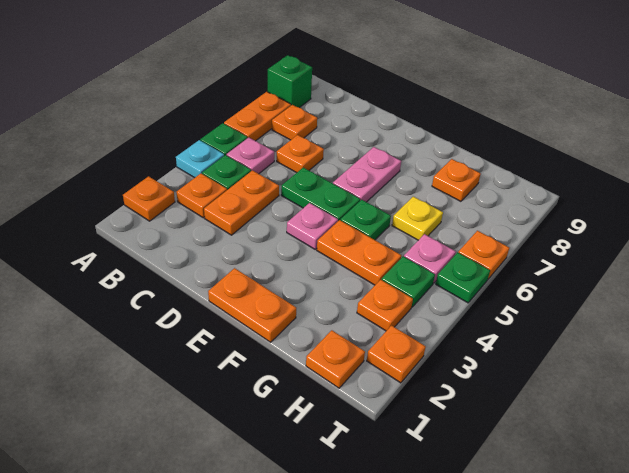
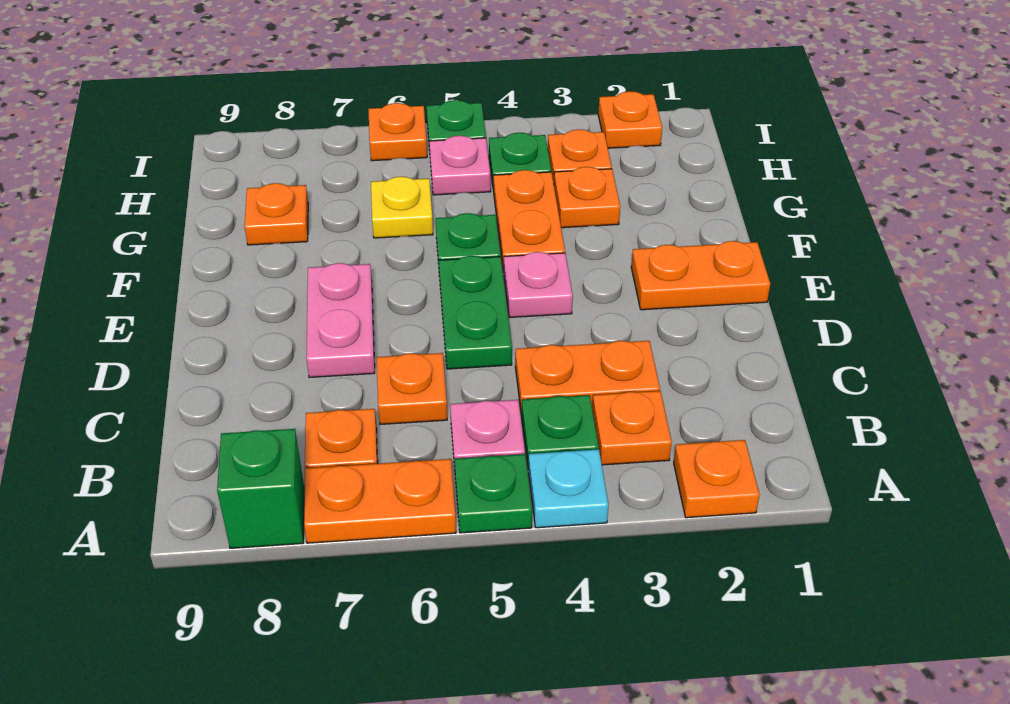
orange plate E1:F1 level 1 -> orange plate E1:E2 level 1
pink plate E6:E7 level 1 -> pink plate D7:E7 level 1
orange plate H1 level 1 -> orange plate G3 level 1

